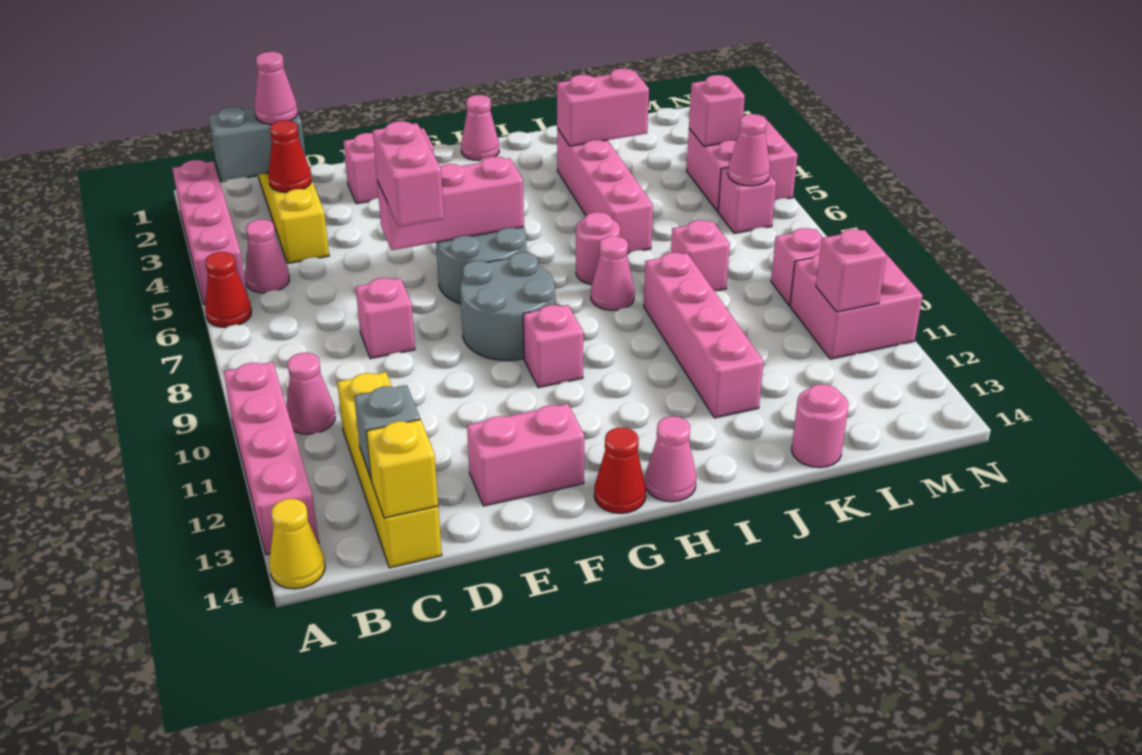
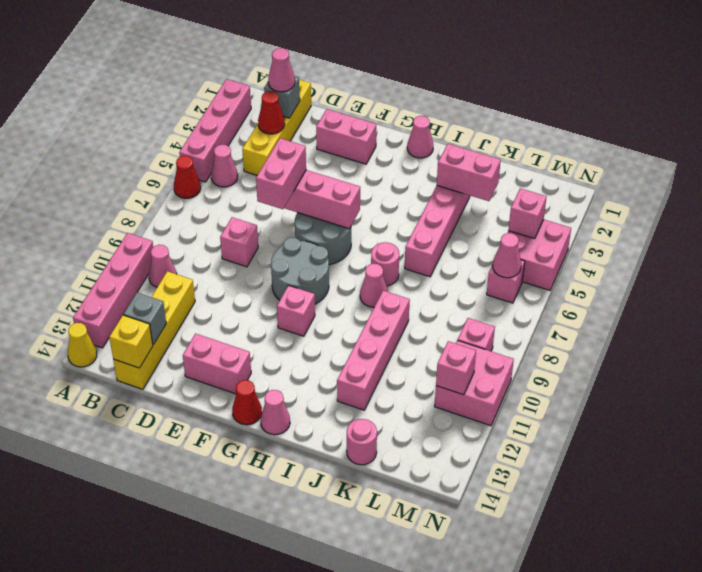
grey brick B2:C2 level 2 -> grey brick C2 level 2
pink brick K8 level 1 -> none

